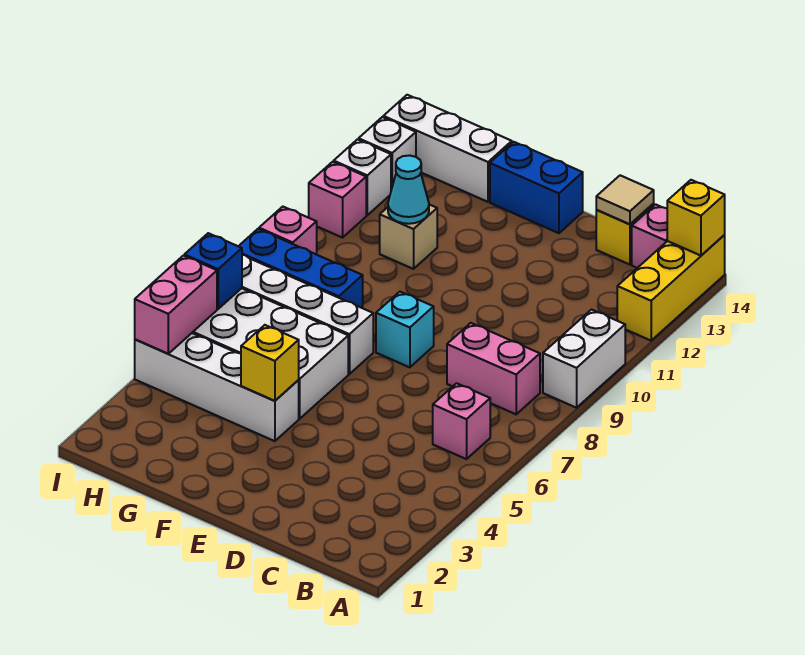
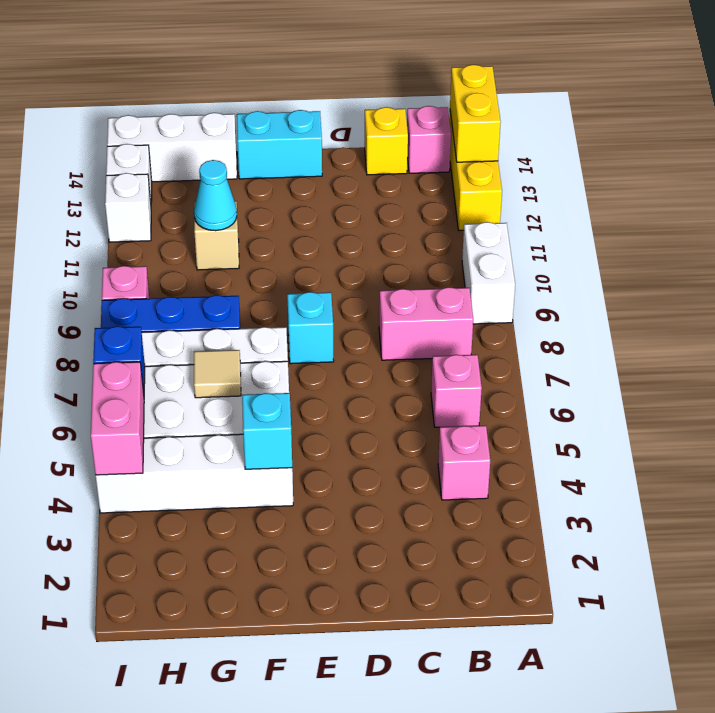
yellow brick A14 level 2 -> yellow brick A13:A14 level 2
tan tile C14 level 2 -> tan tile G6 level 2
blue brick E14:F14 level 1 -> cyan brick E14:F14 level 1
yellow brick F4 level 2 -> cyan brick F4 level 2
pink brick I11 level 1 -> pink brick B4 level 1

